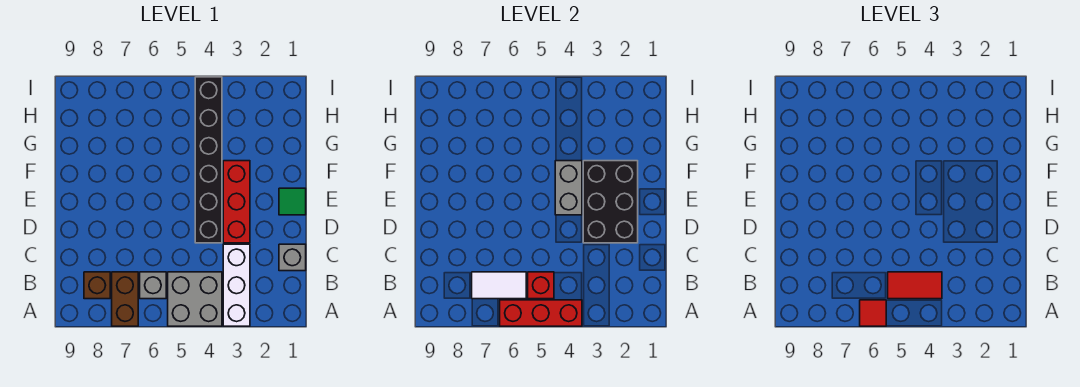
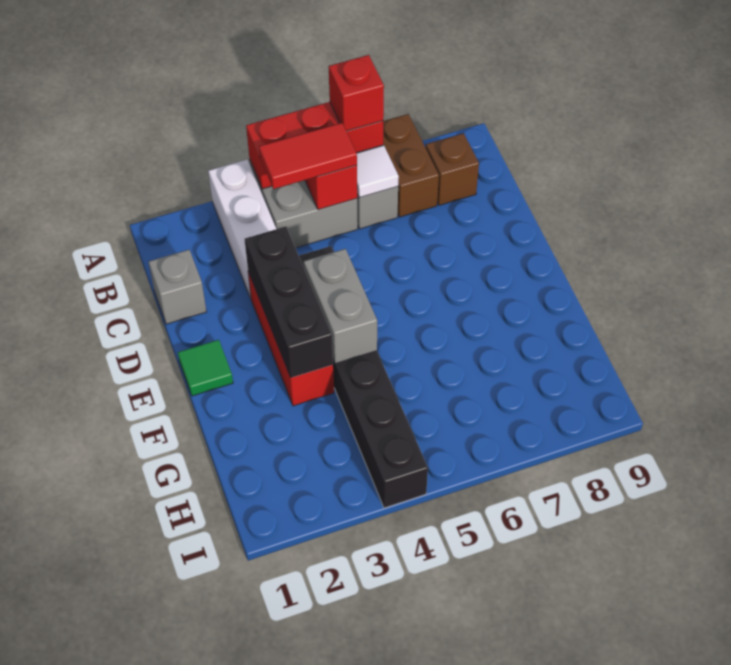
red tile A6 level 3 -> red brick A6 level 3
white tile B6:B7 level 2 -> white tile B6 level 2
black brick D2:F3 level 2 -> black brick D3:F3 level 2

